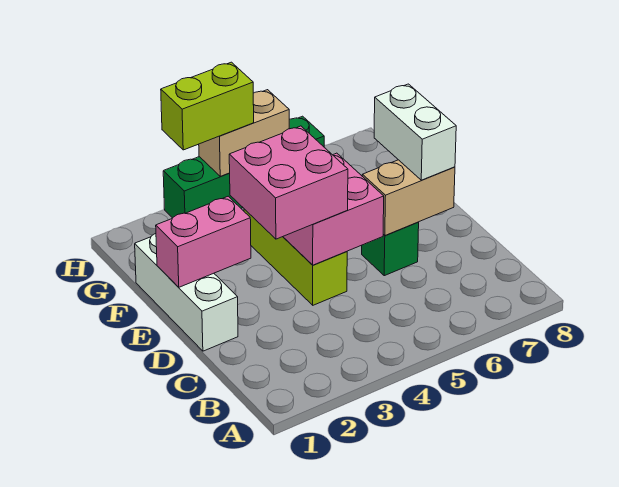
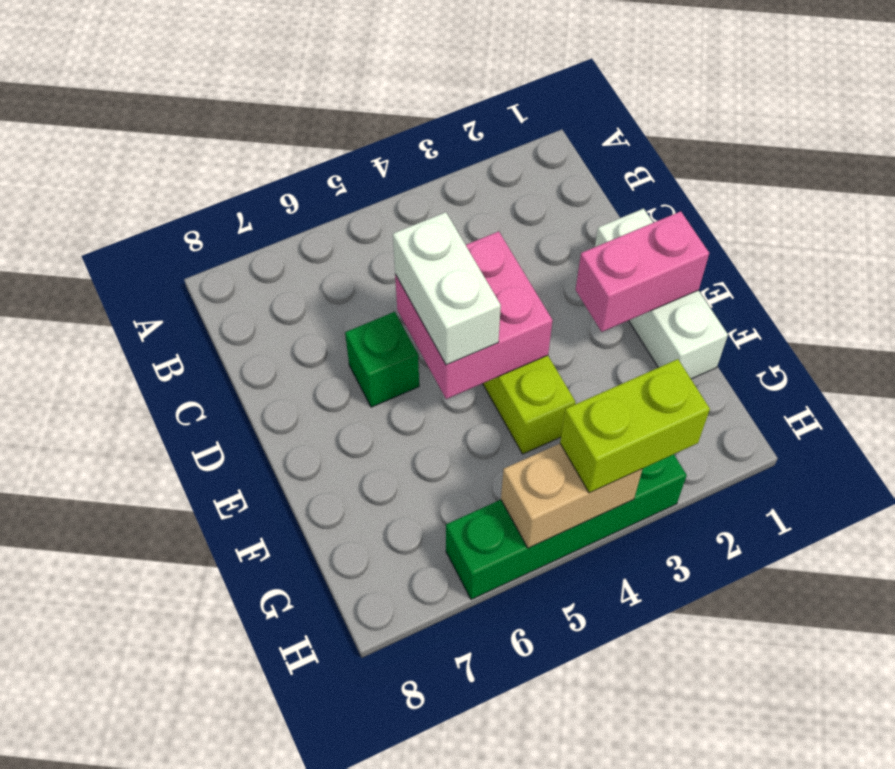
pink brick D3:E4 level 3 -> none
tan brick D6:D7 level 2 -> none
white brick D7:E7 level 3 -> white brick D5:E5 level 3

